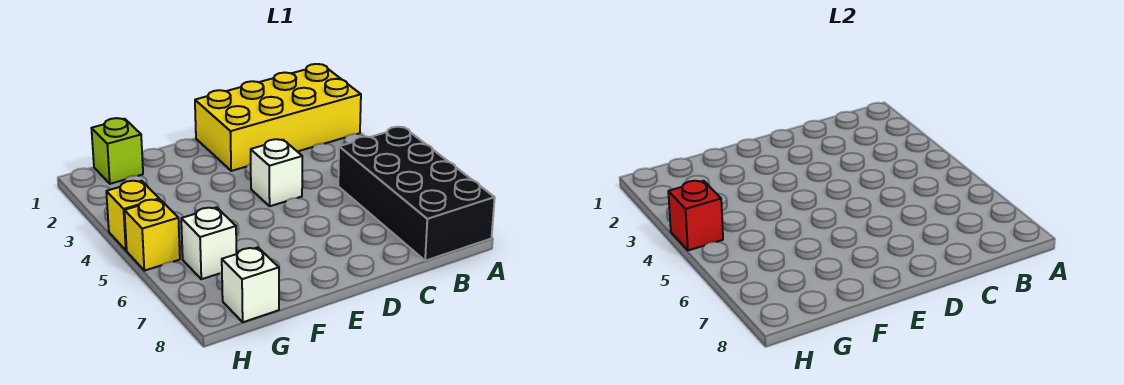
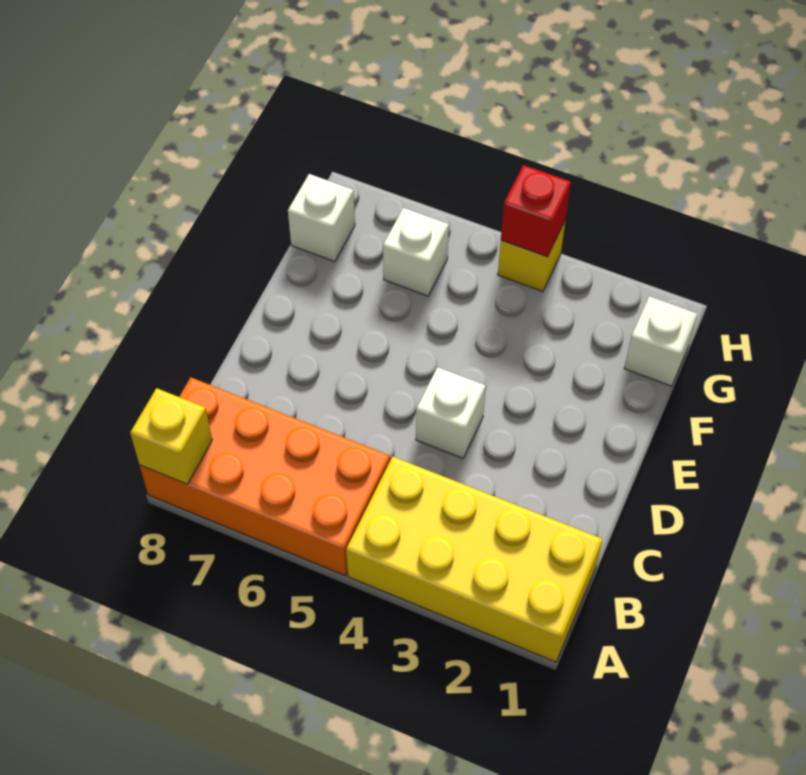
yellow brick A1:D2 level 1 -> yellow brick A1:B4 level 1
black brick A5:B8 level 1 -> orange brick A5:B8 level 1
lime brick G1 level 1 -> white brick G1 level 1
yellow brick H5 level 1 -> yellow brick A8 level 2

